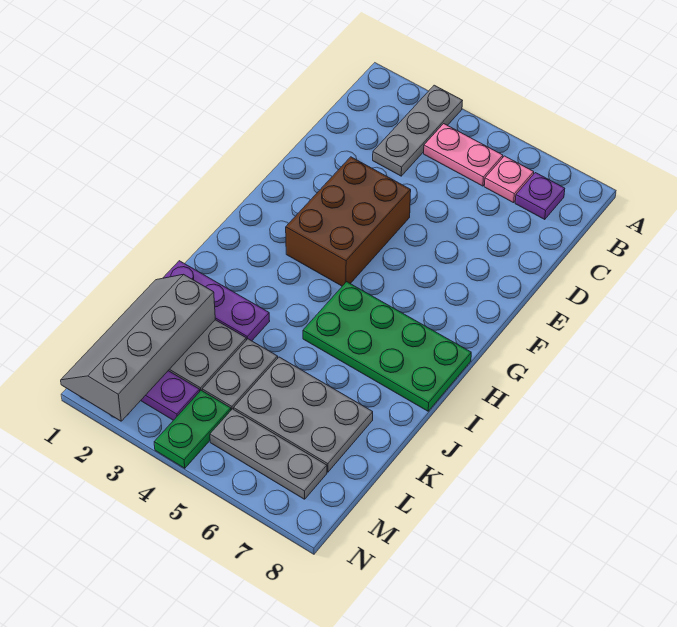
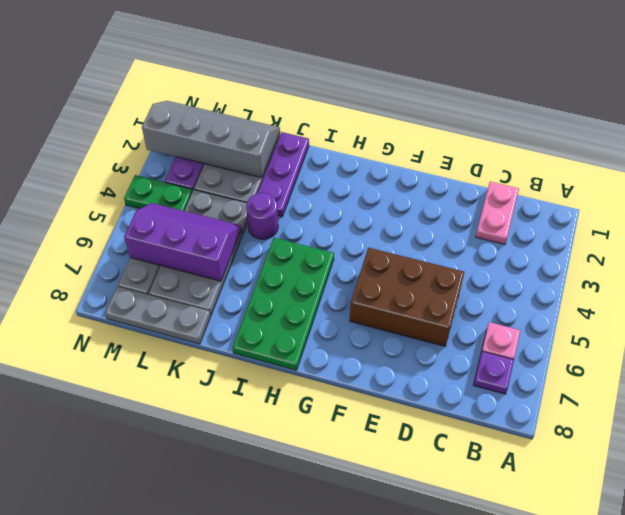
grey plate A3:C3 level 1 -> grey plate K8:M8 level 1
pink plate B4:B5 level 1 -> pink plate C1:C2 level 1
brown brick E3:G4 level 1 -> brown brick D5:F6 level 1
none -> purple round brick J4 level 1
none -> purple slope K5:M6 level 2 top 6

